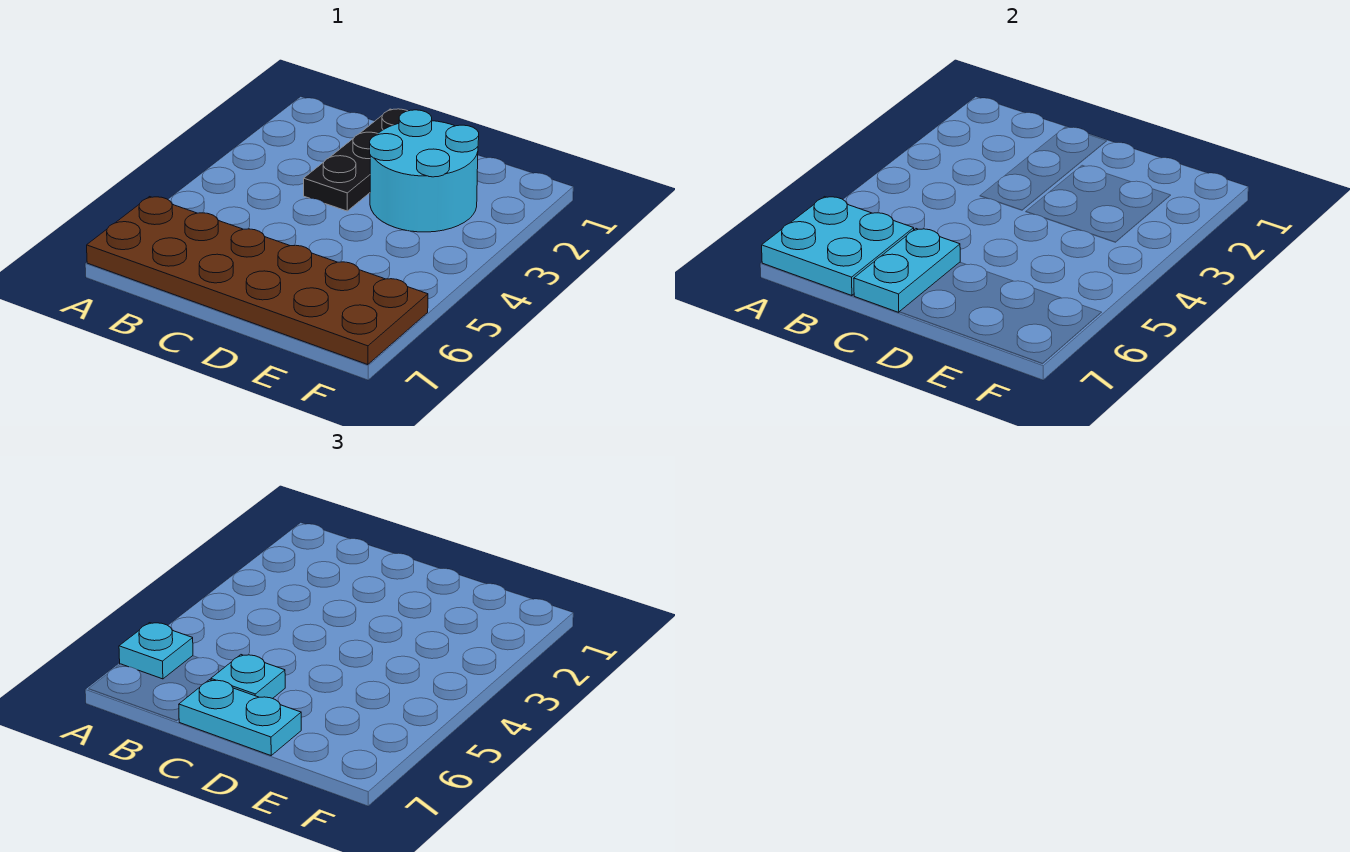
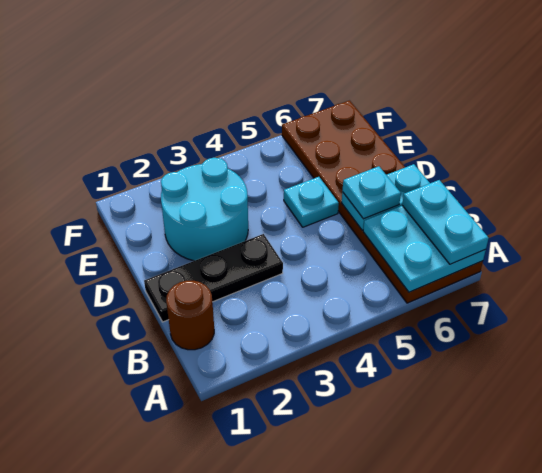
cyan plate A6 level 3 -> cyan plate D5 level 1
none -> brown round brick B1 level 1
cyan plate C7:D7 level 3 -> cyan plate A7:B7 level 3

